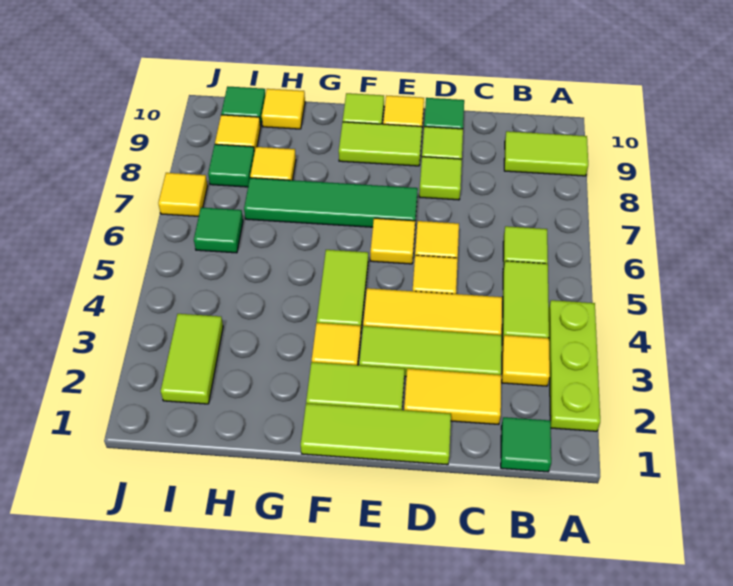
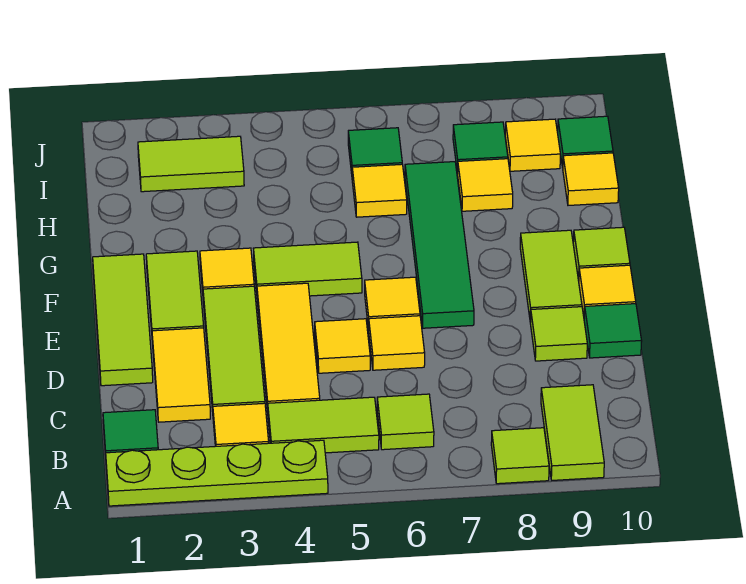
lime plate A2:A4 level 1 -> lime plate A1:A4 level 1
lime tile D8 level 1 -> lime tile A8 level 1
yellow tile J7 level 1 -> yellow tile H6 level 1

